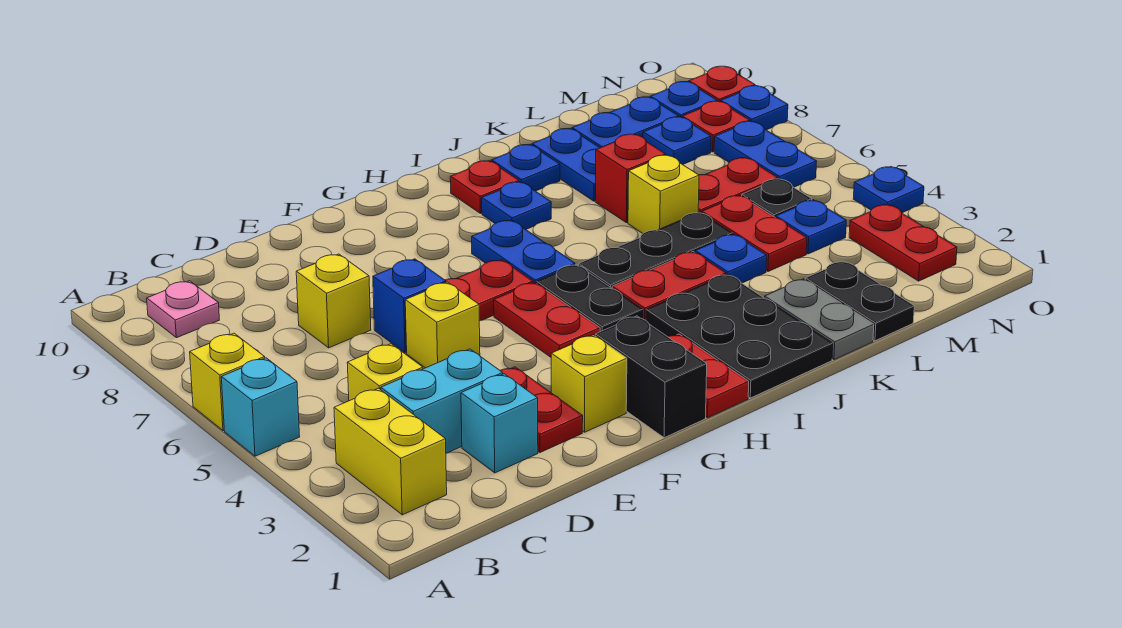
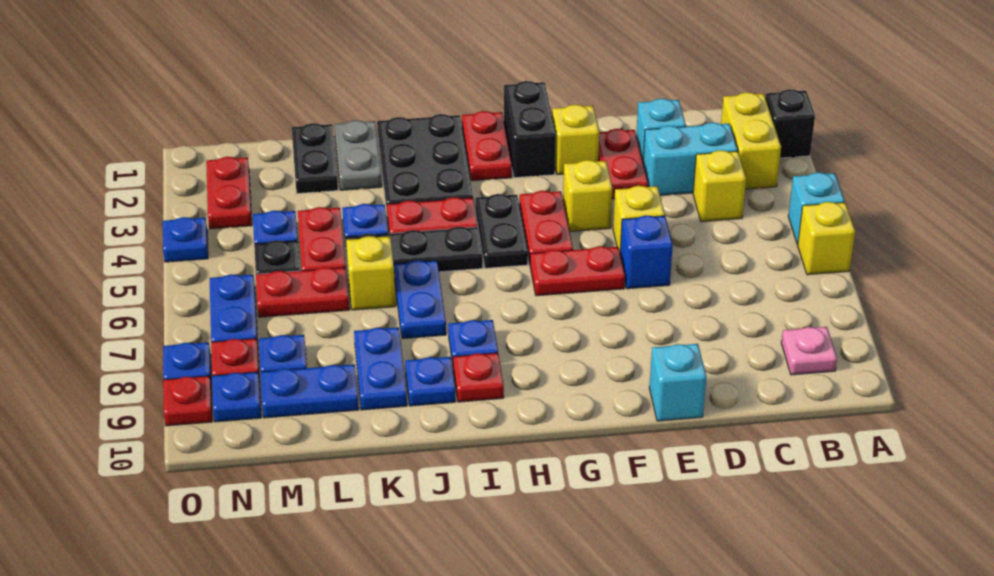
none -> black brick A2 level 1
yellow brick D7 level 1 -> yellow brick F4 level 1
none -> cyan brick E10 level 1
blue plate H6:H7 level 1 -> blue plate J6:J7 level 1
red brick K7 level 1 -> none

